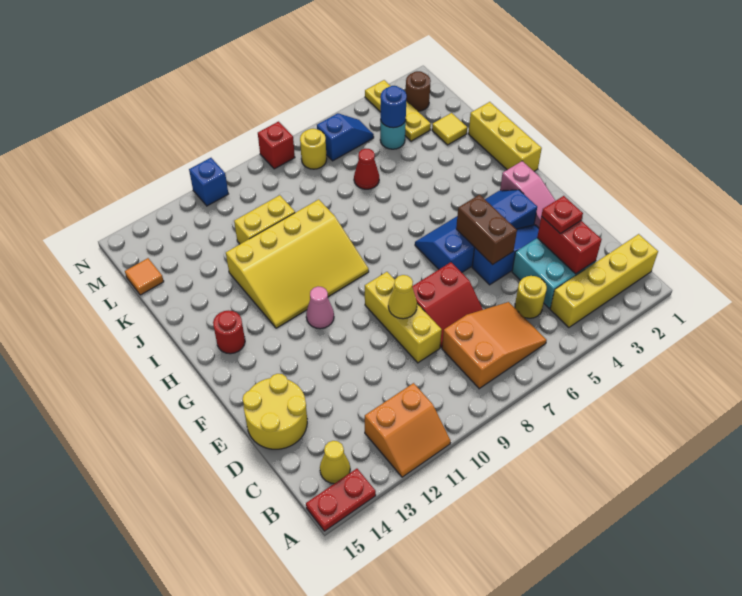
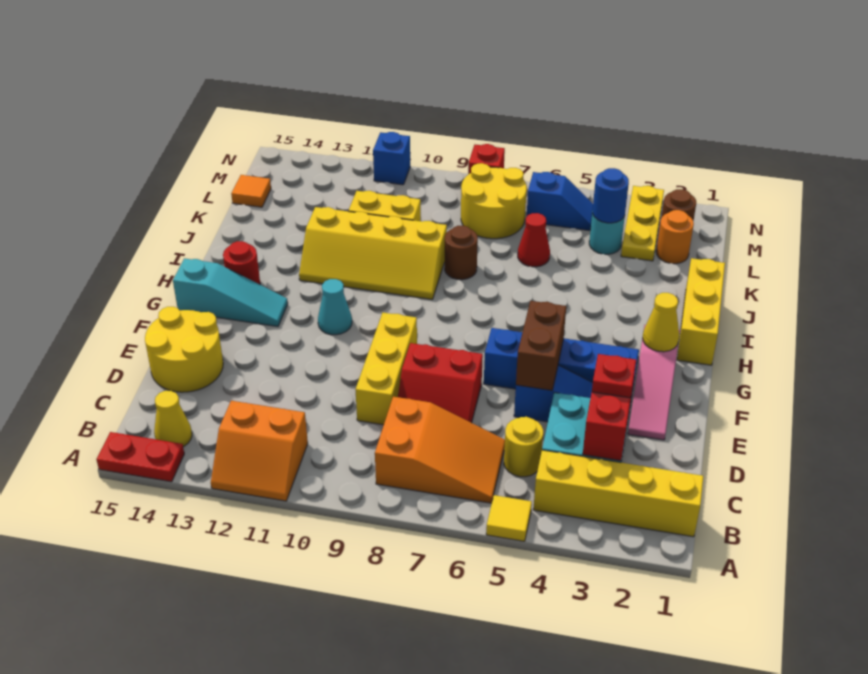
yellow cone E9 level 2 -> yellow cone G2 level 2
pink cone G11 level 1 -> cyan cone G11 level 1
none -> cyan slope G13:G15 level 1 top 15
yellow slope H9:J12 level 1 top J -> yellow slope I9:J12 level 1 top J
none -> brown round brick J8 level 1
yellow tile K2 level 1 -> yellow tile A5 level 1
none -> orange round brick L2 level 1
yellow round brick M7 level 1 -> yellow round brick L7:M8 level 1

